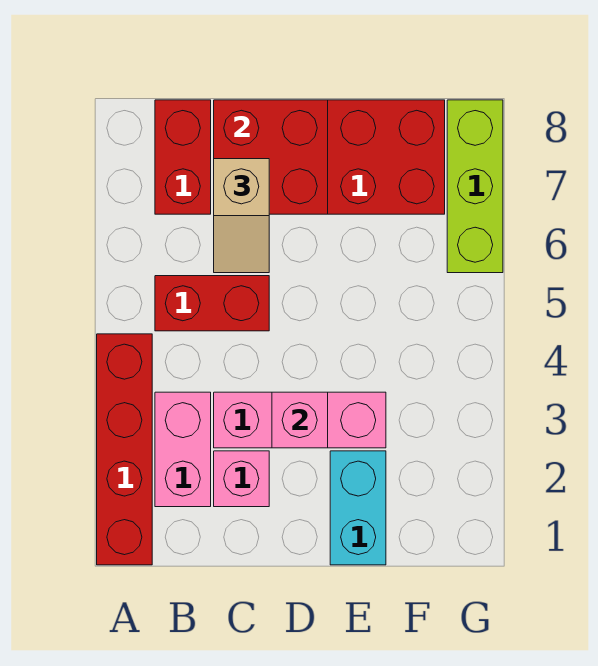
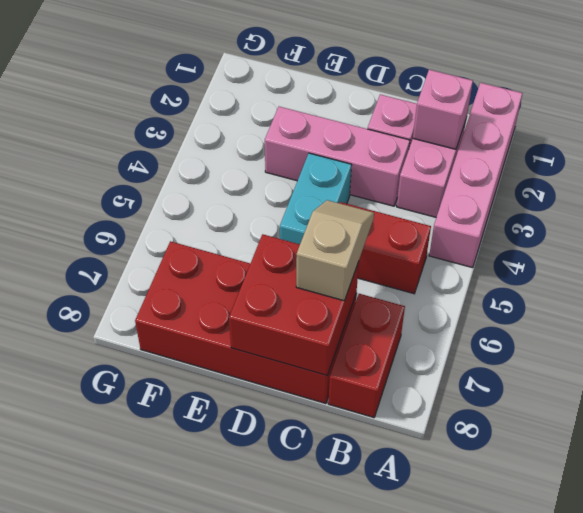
red brick A1:A4 level 1 -> pink brick A1:A4 level 1
pink brick D3 level 2 -> pink brick B2 level 2
cyan brick E1:E2 level 1 -> cyan brick D4:D5 level 1
lime brick G6:G8 level 1 -> none

